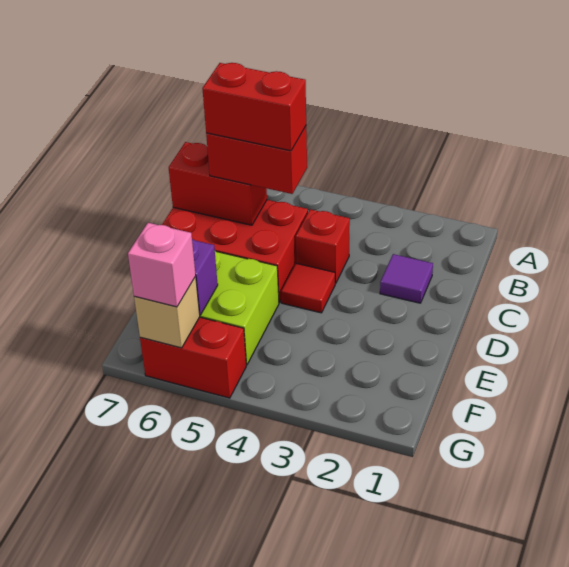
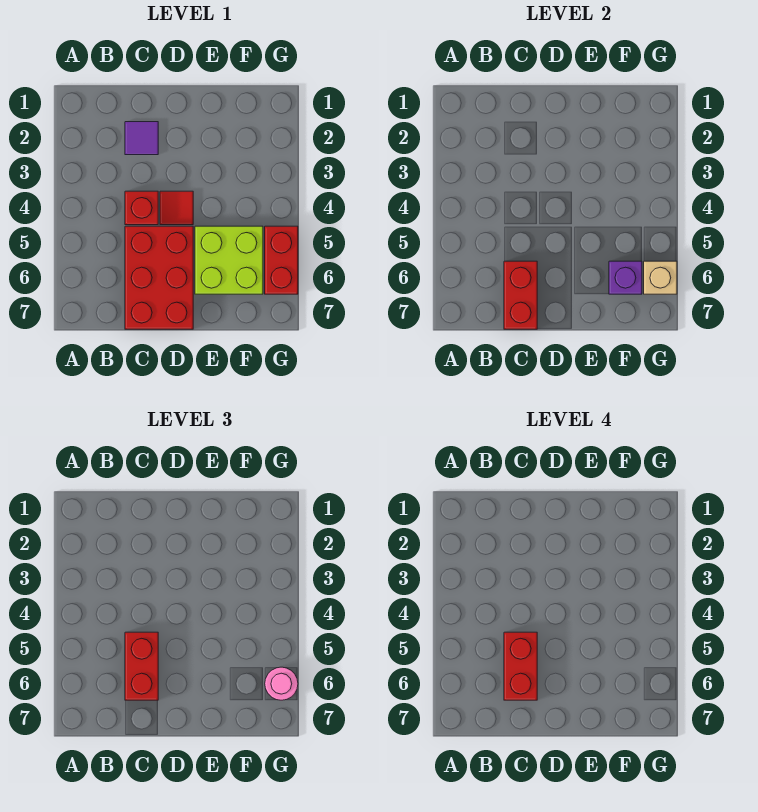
pink brick G6 level 3 -> pink round brick G6 level 3

